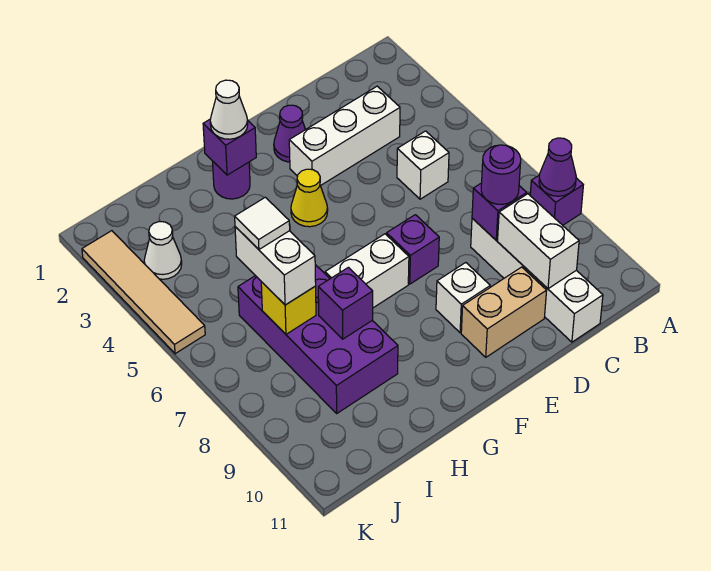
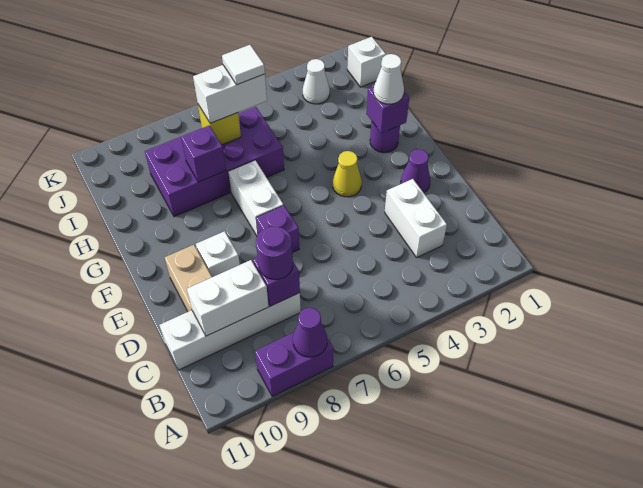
purple brick A8 level 1 -> purple brick A8:A9 level 1
white brick C3:E3 level 1 -> white brick C3:D3 level 1
white brick C5 level 1 -> white brick J1 level 1
tan tile K2:K5 level 1 -> none

